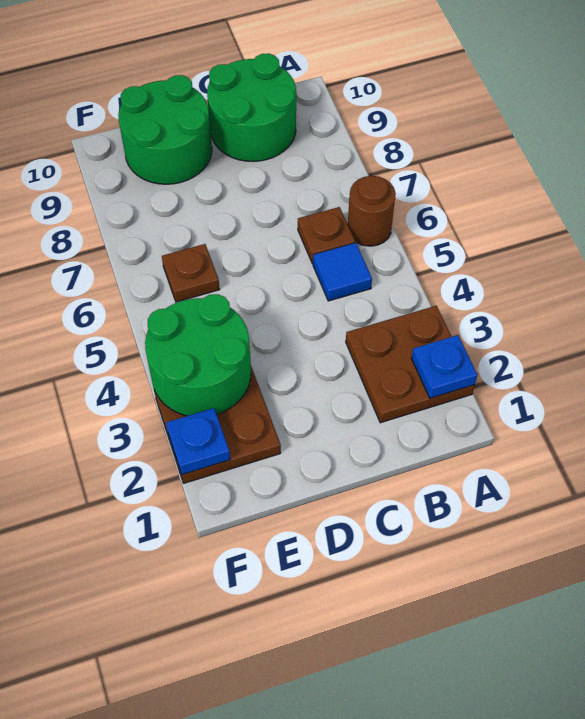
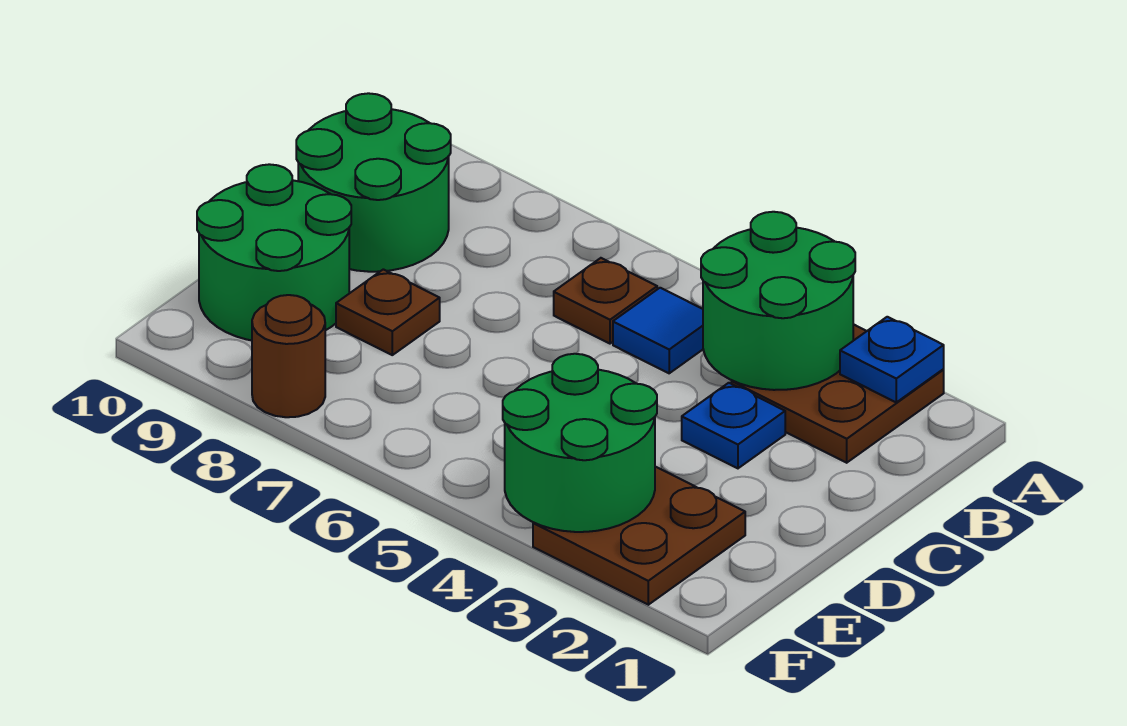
none -> green round brick A3:B4 level 2
brown round brick A6 level 1 -> brown round brick F8 level 1
brown plate E6 level 1 -> brown plate D8 level 1
blue plate F2 level 2 -> blue plate C3 level 1

